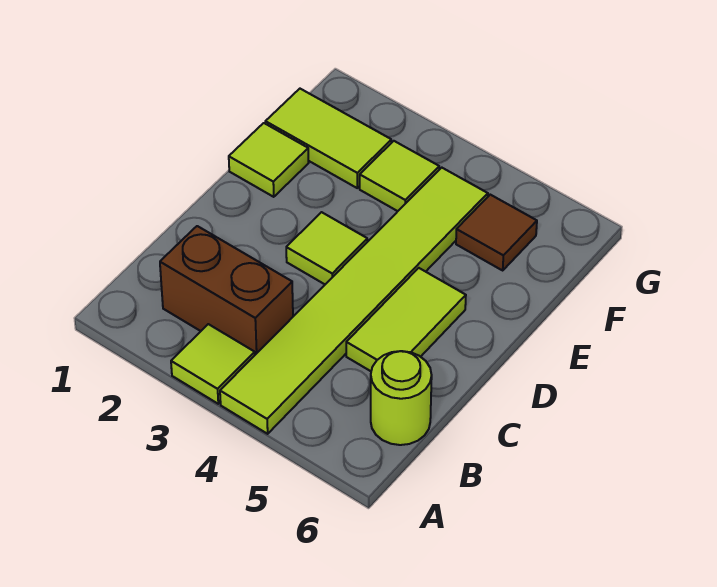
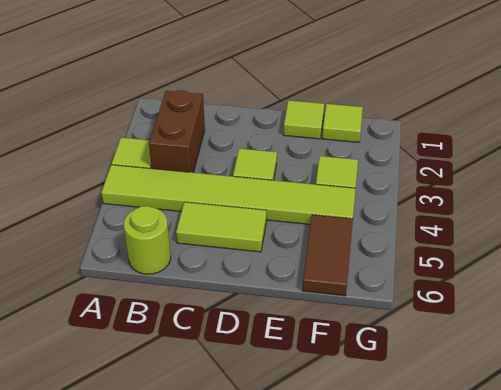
lime tile F1:F2 level 1 -> lime tile F1 level 1
brown tile F5 level 1 -> brown tile F5:F6 level 1

